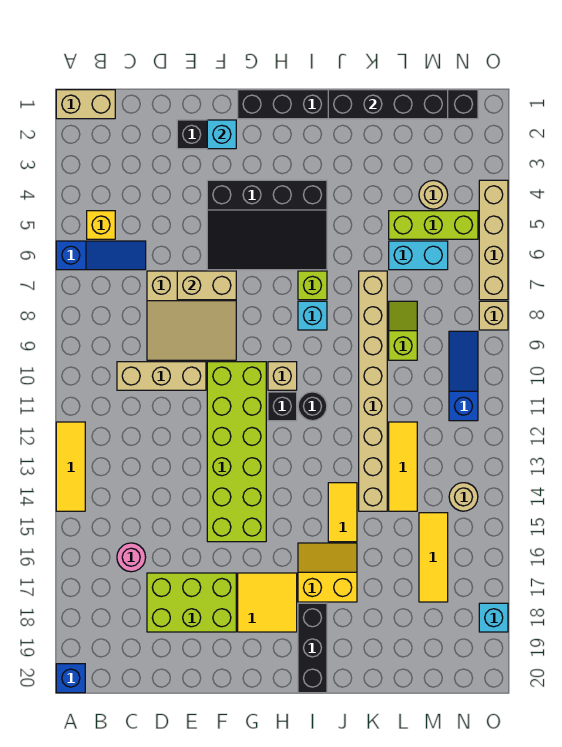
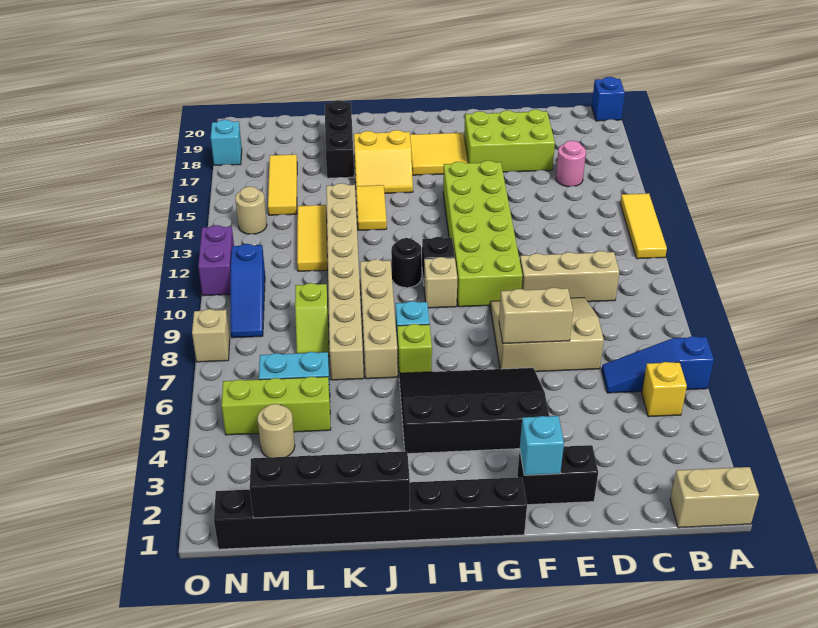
black brick I18:I20 level 1 -> black brick K17:K19 level 1
tan brick O4:O7 level 1 -> tan brick J7:J10 level 1
none -> purple brick O11:O12 level 1

